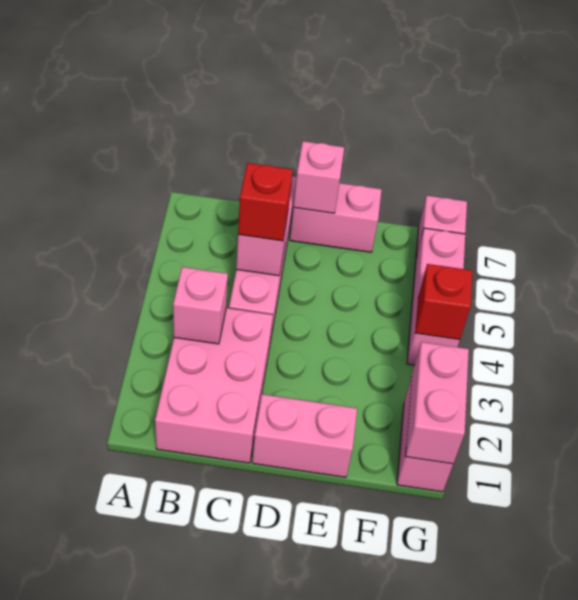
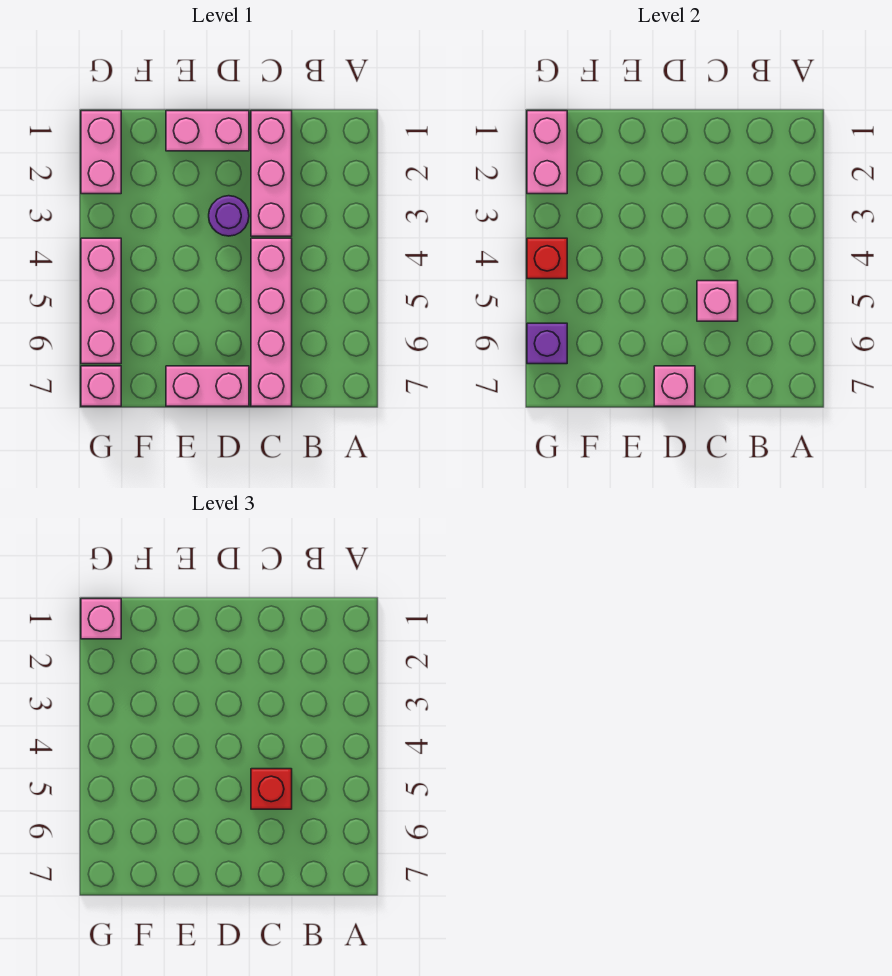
pink brick B1:C3 level 1 -> pink brick C1:C3 level 1
pink brick B3 level 2 -> pink brick G1 level 3
none -> purple round brick D3 level 1
none -> purple brick G6 level 2

